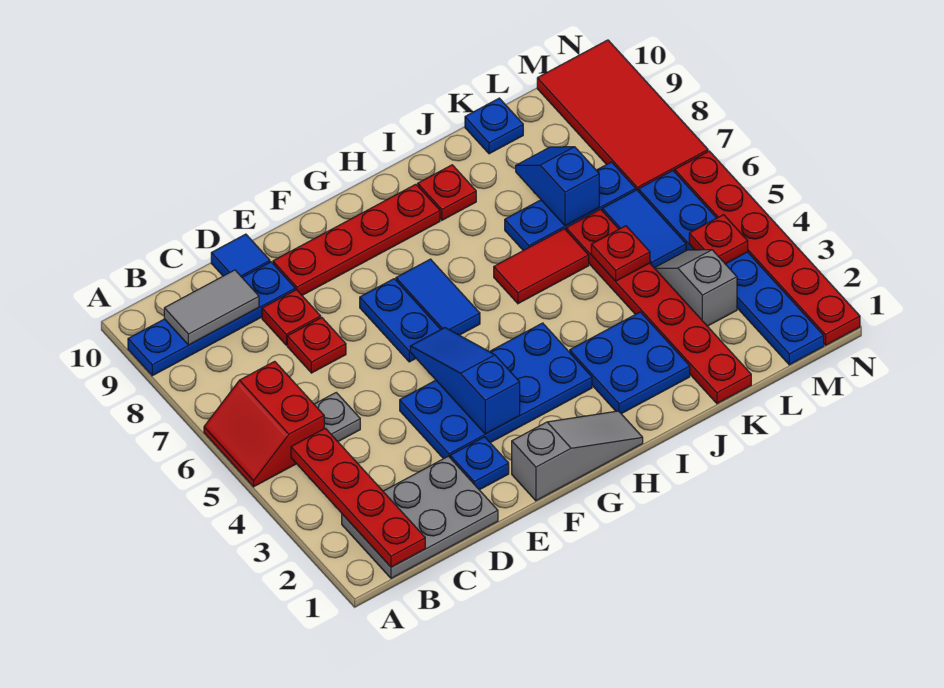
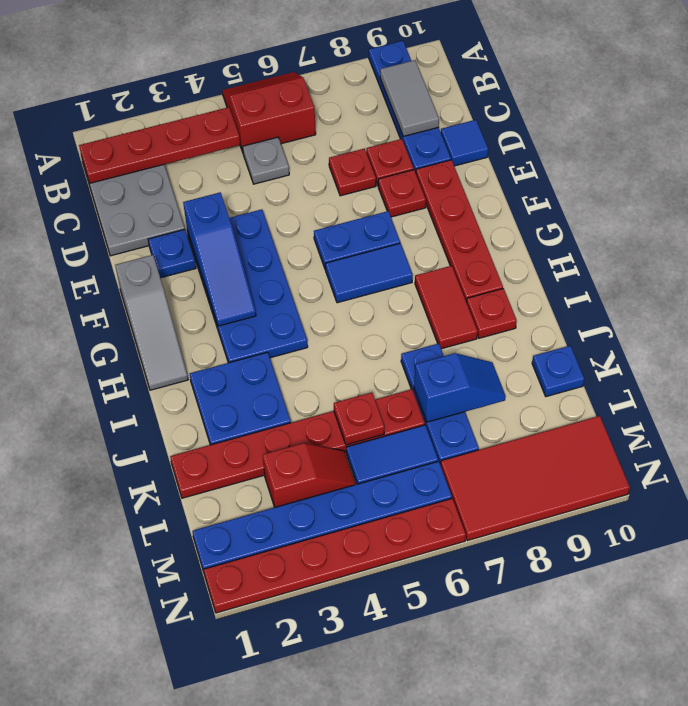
blue slope F3:F5 level 2 top 3 -> blue slope E3:G3 level 2 top E
red tile I6:J6 level 1 -> red tile H8:I8 level 1
grey slope L3:L4 level 1 top 3 -> red slope L3:L4 level 1 top 3
red plate M4 level 2 -> red plate E8 level 1

